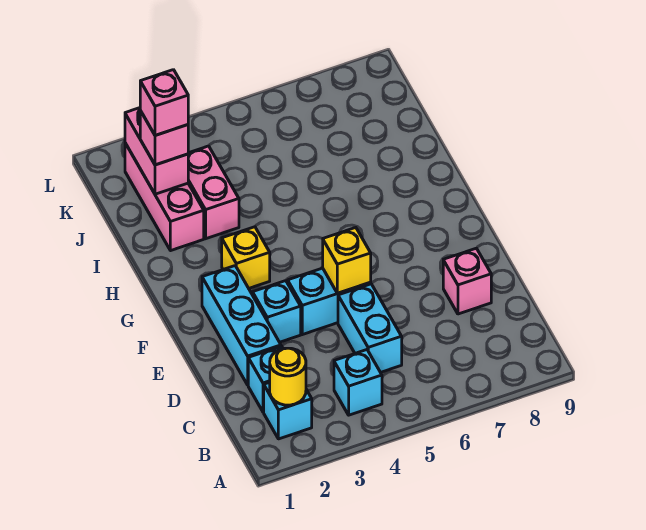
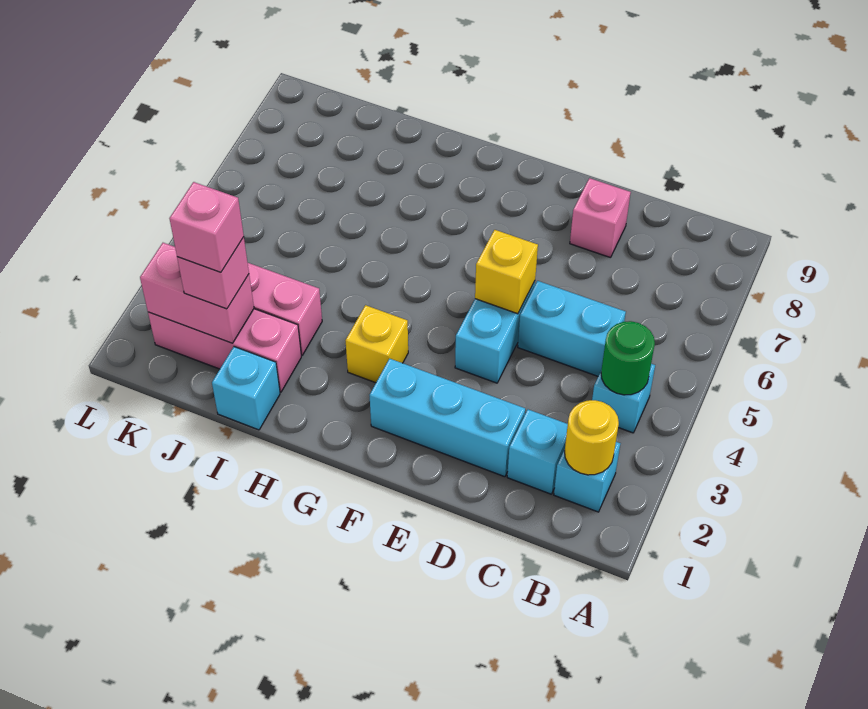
none -> green round brick B4 level 2
cyan brick E3 level 1 -> cyan brick I1 level 1

